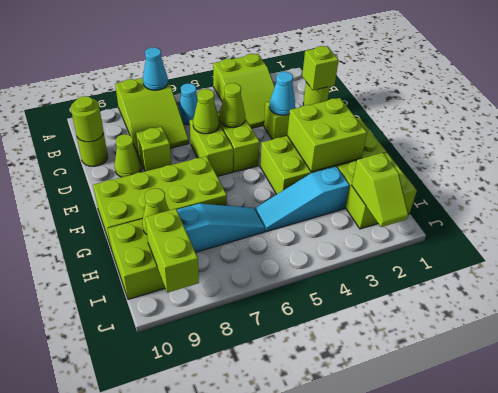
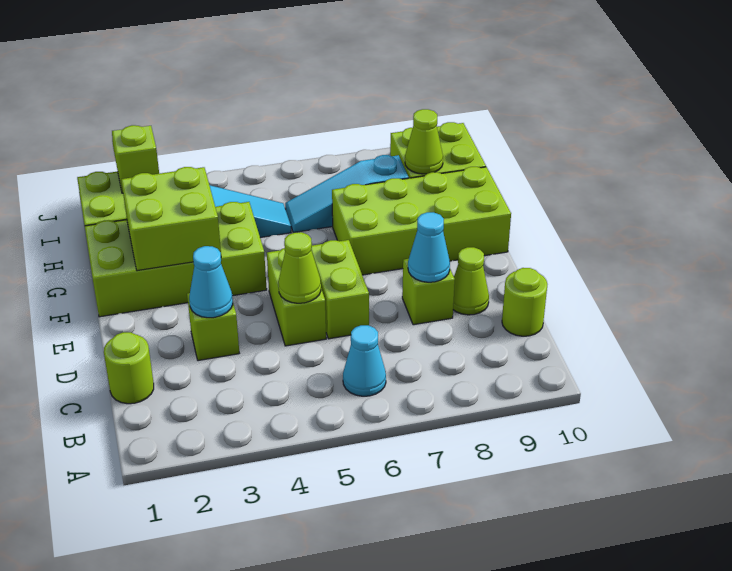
lime slope A3:C4 level 1 top A -> none
lime slope A7:C8 level 1 top A -> none
cyan cone A7 level 2 -> cyan cone D8 level 2
lime brick C1 level 2 -> none
lime round brick C10 level 2 -> none
lime cone D6 level 2 -> none
lime brick I9:J9 level 2 -> none

